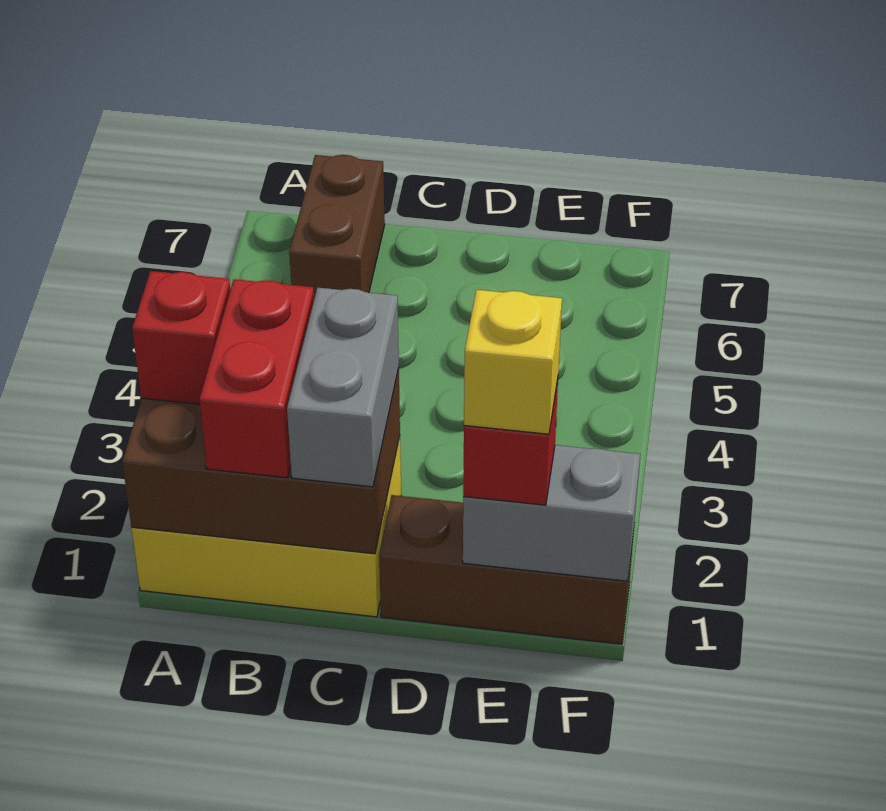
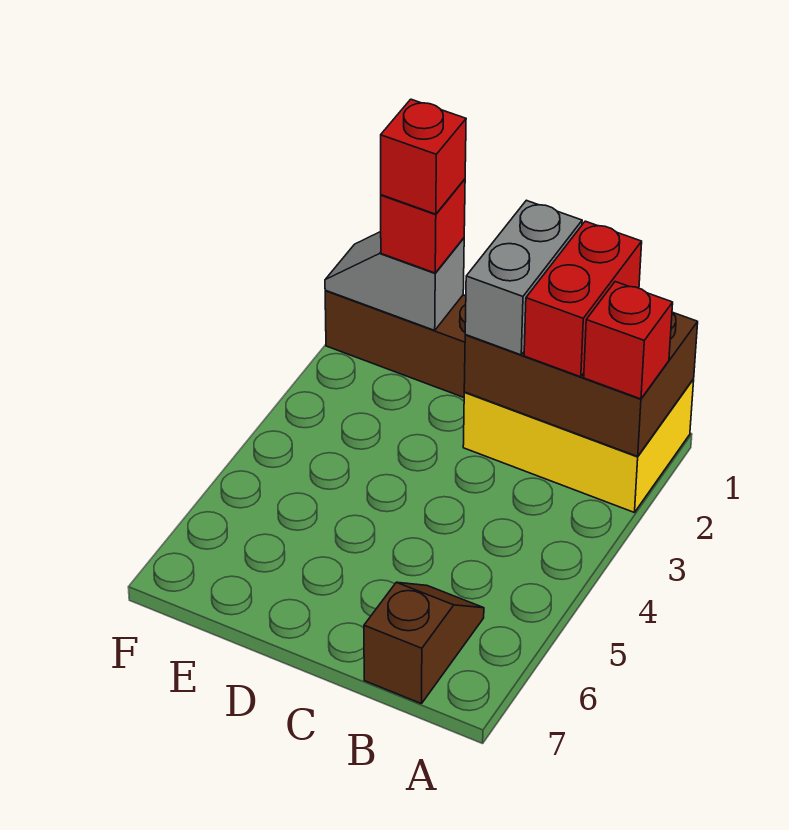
brown brick B6:B7 level 1 -> brown slope B6:B7 level 1 top 7
grey brick E1:F1 level 2 -> grey slope E1:F1 level 2 top E
yellow brick E1 level 4 -> red brick E1 level 4

